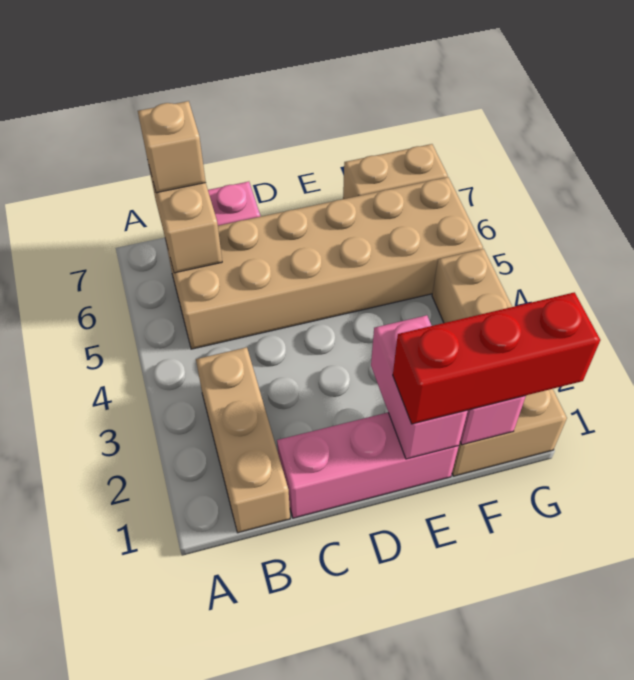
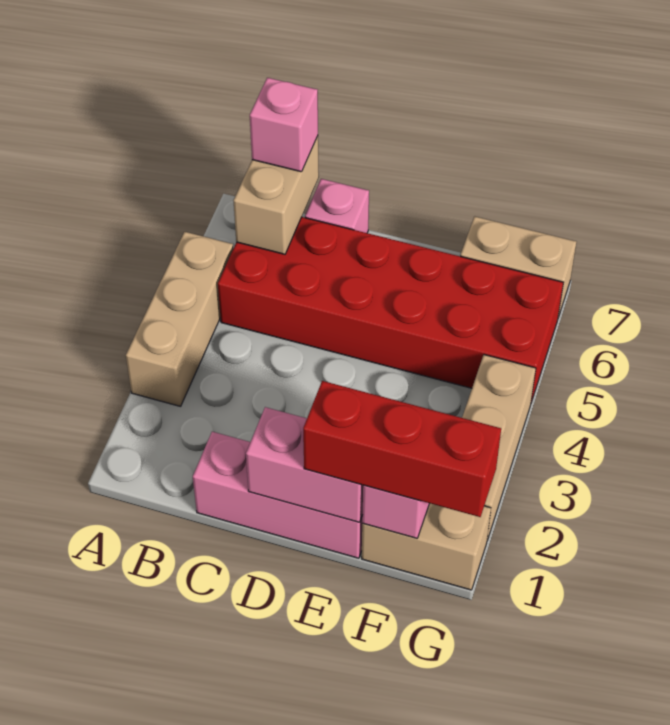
tan brick B1:B3 level 1 -> tan brick A3:A5 level 1
tan brick B5:G6 level 1 -> red brick B5:G6 level 1
tan brick B7 level 3 -> pink brick B7 level 3
pink brick E1:E2 level 2 -> pink brick D1:E1 level 2

